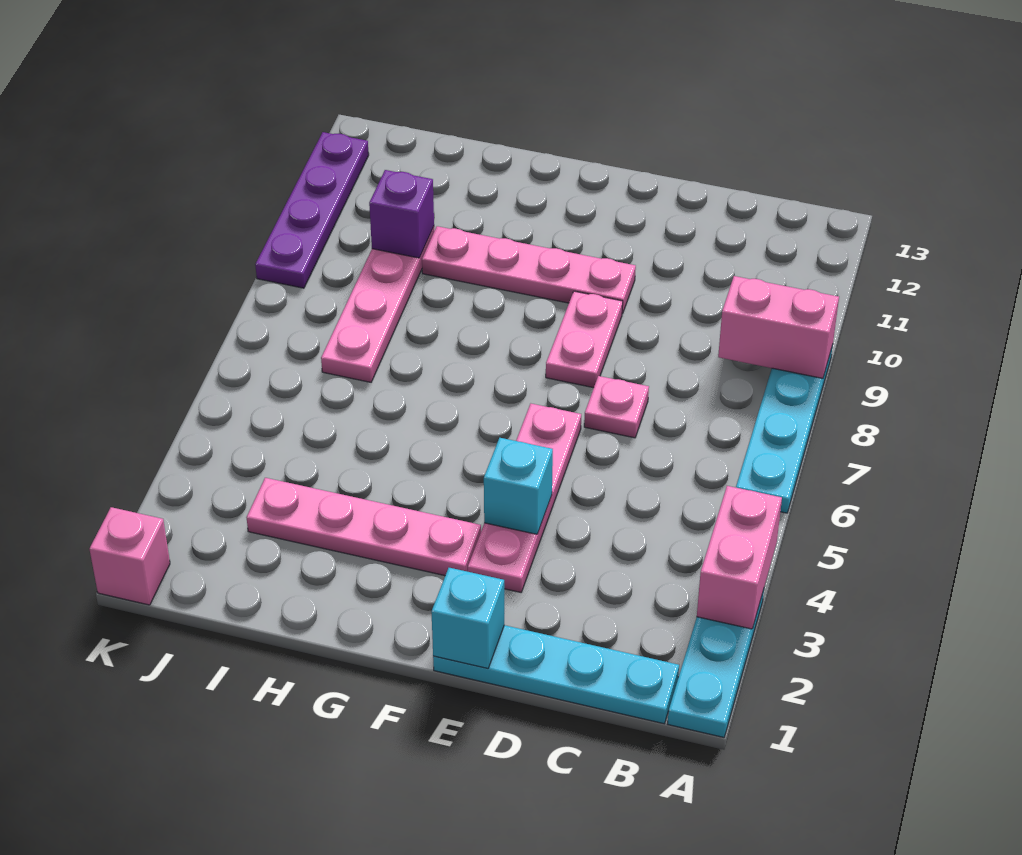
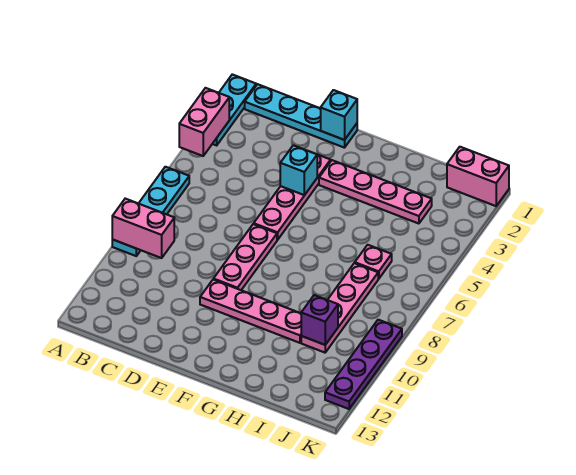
pink plate D7 level 1 -> pink plate I6 level 1
pink plate E8:E9 level 1 -> pink plate E7:E9 level 1
pink brick K1 level 1 -> pink brick J1:K1 level 1

